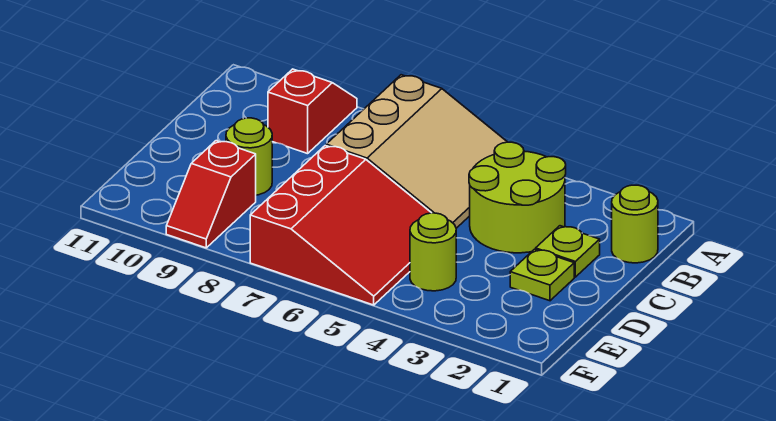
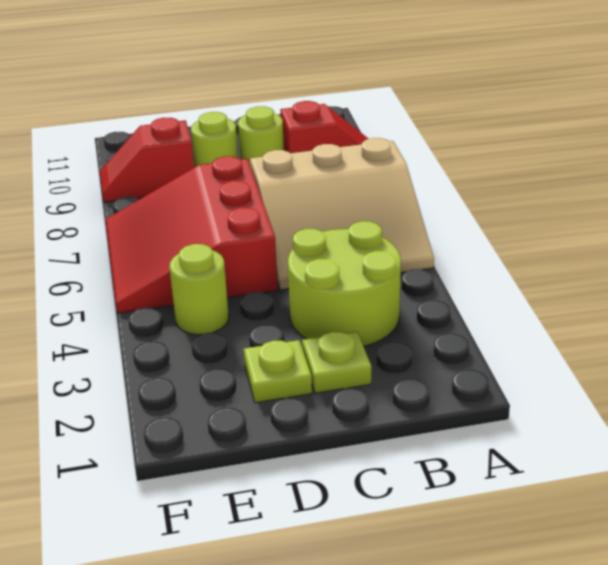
lime round brick B1 level 1 -> lime round brick C9 level 1
red slope D5:F7 level 1 top 7 -> red slope D5:F7 level 1 top D

